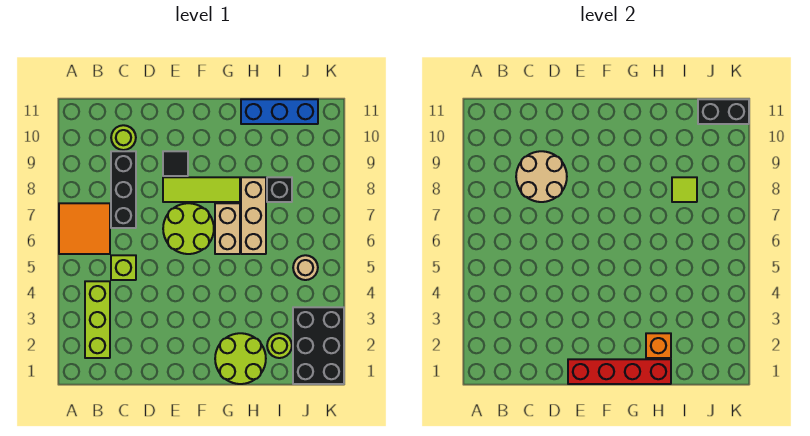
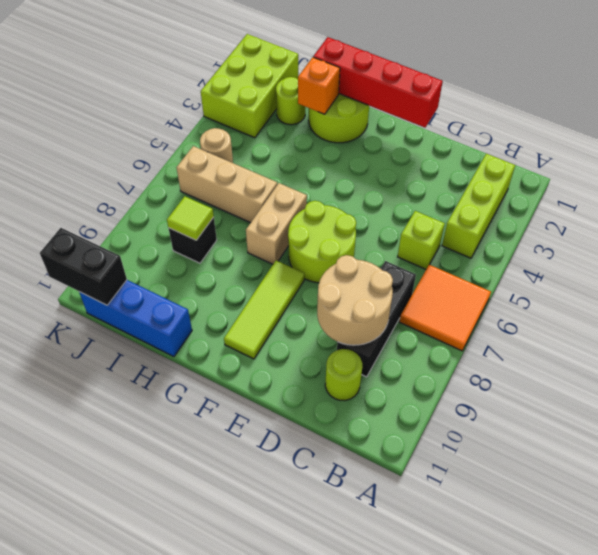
lime tile E8:G8 level 1 -> lime tile F8:F10 level 1
black tile E9 level 1 -> none
tan brick H6:H8 level 1 -> tan brick H6:J6 level 1
black brick J1:K3 level 1 -> lime brick J1:K3 level 1

